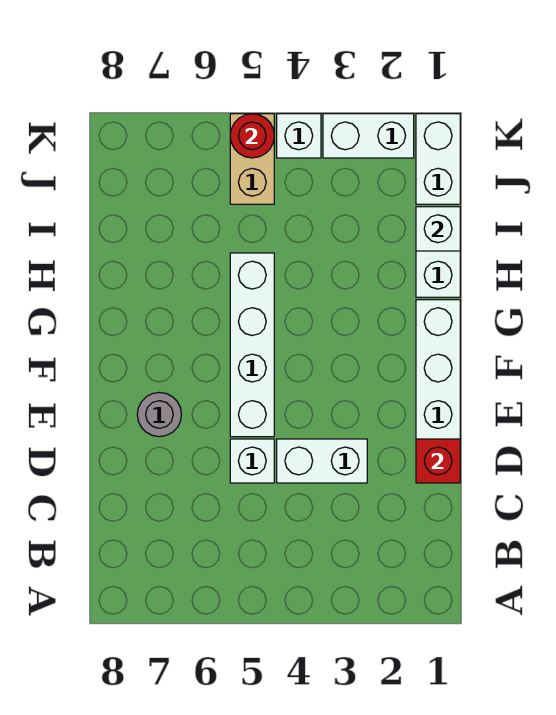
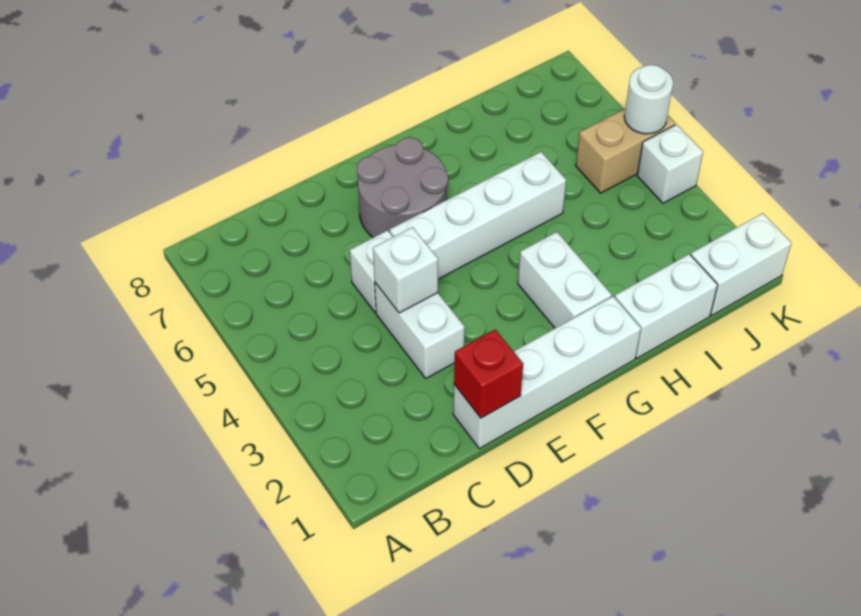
grey round brick E7 level 1 -> grey round brick E6:F7 level 1
white brick I1 level 2 -> white brick D4 level 2
white brick K2:K3 level 1 -> white brick G2:G3 level 1
red round brick K5 level 2 -> white round brick K5 level 2

